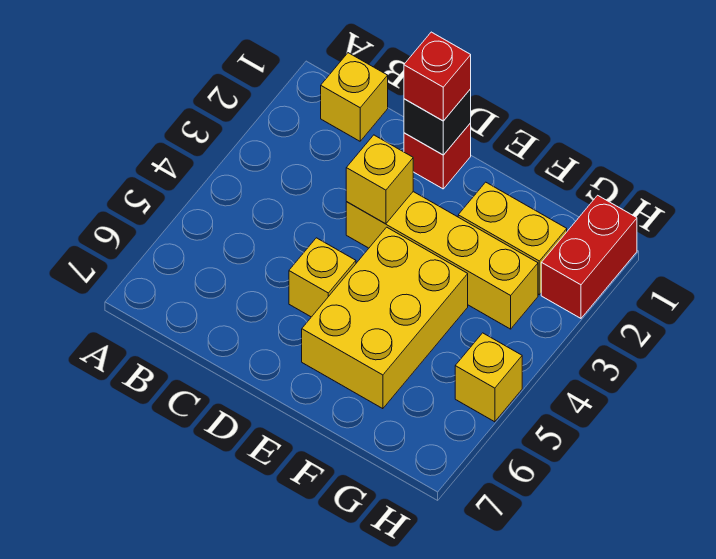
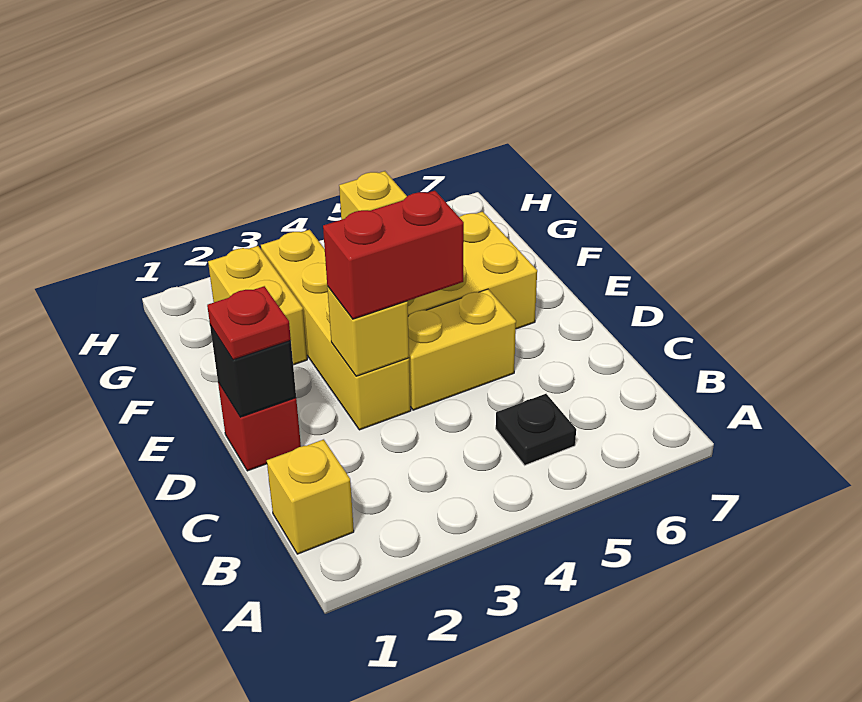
none -> black plate B5 level 1
red brick D1 level 3 -> red plate D1 level 3
yellow brick D5 level 1 -> yellow brick D4:D5 level 1
red brick H1:H2 level 1 -> red brick D3:D4 level 3

